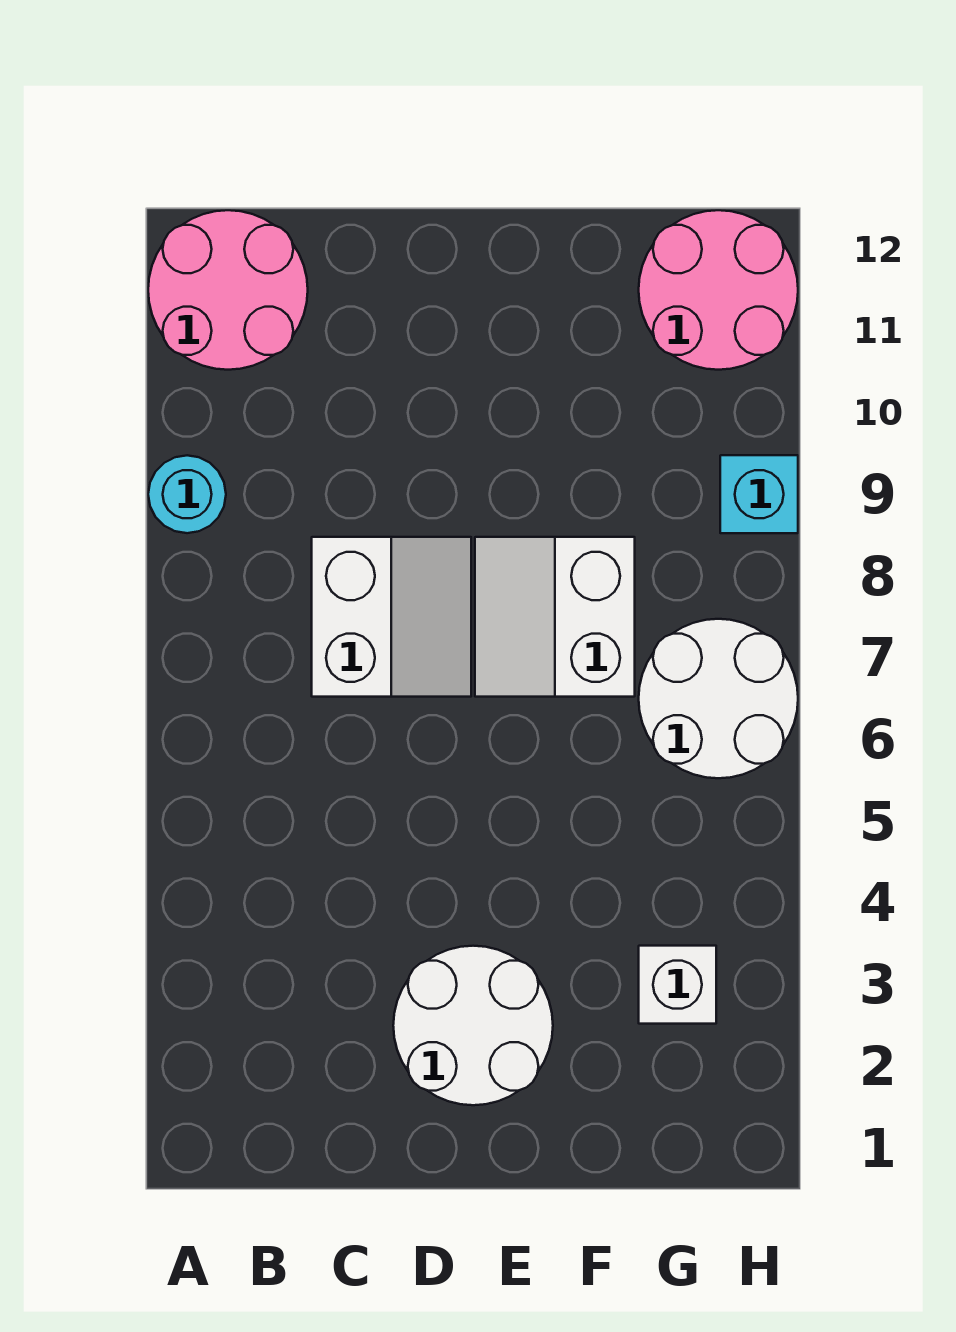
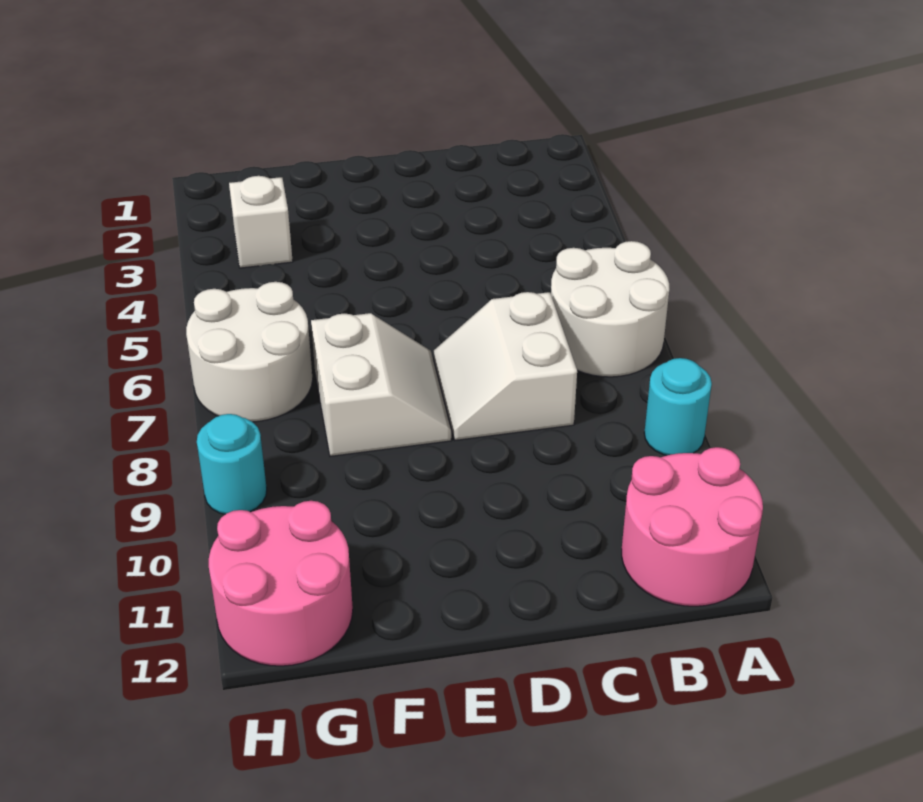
white round brick D2:E3 level 1 -> white round brick A6:B7 level 1
cyan brick H9 level 1 -> cyan round brick H9 level 1

